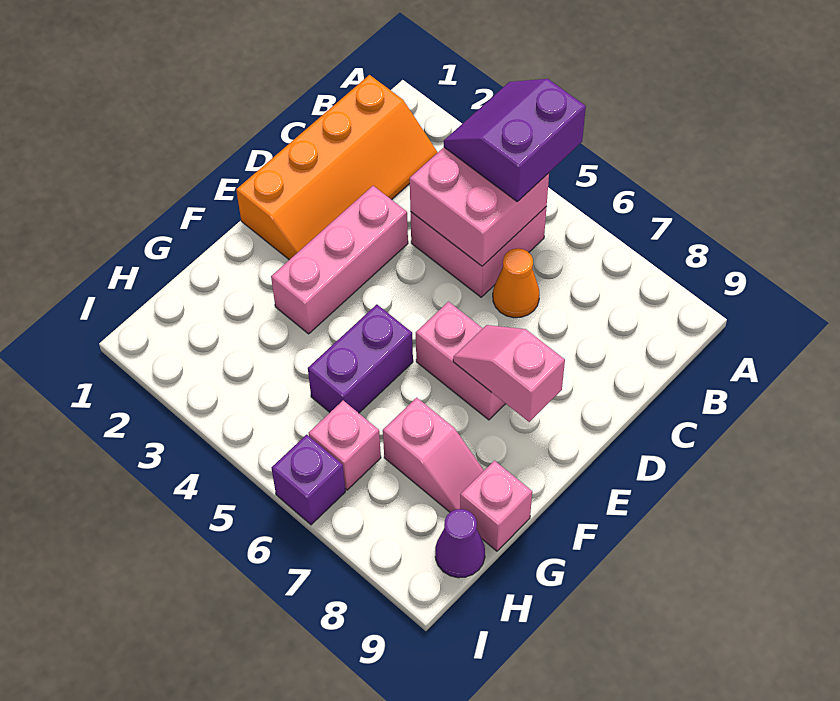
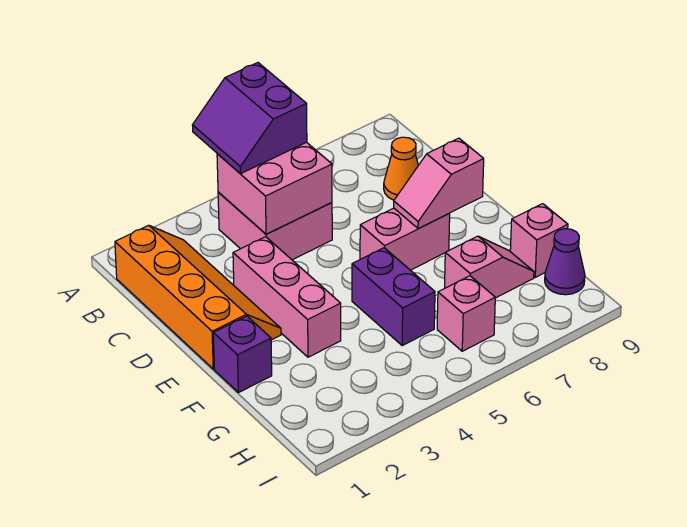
orange cone C6 level 1 -> orange cone C8 level 1
purple brick I6 level 1 -> purple brick F1 level 1

